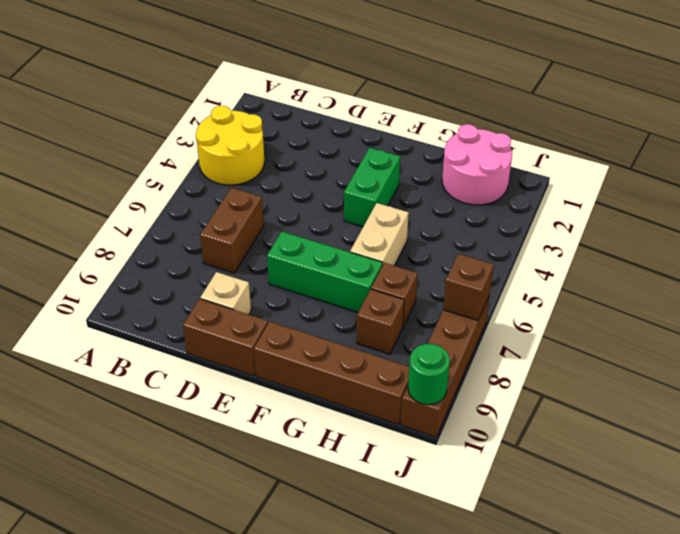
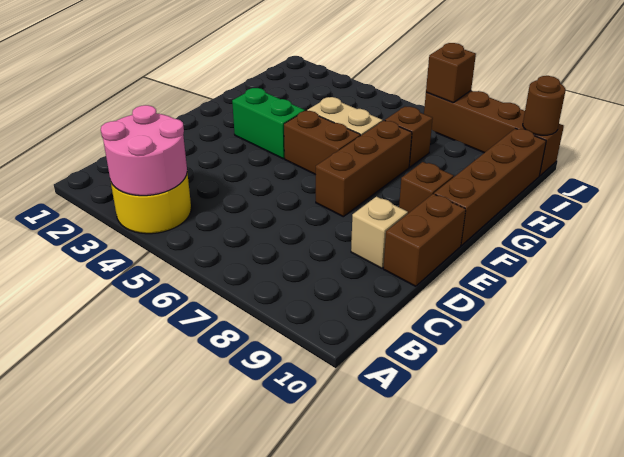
brown brick C6:C7 level 1 -> brown brick F5:F6 level 1
green brick E7:G7 level 1 -> brown brick E7:G7 level 1
pink round brick H1:I2 level 1 -> pink round brick A3:B4 level 2
brown brick H8 level 1 -> brown brick F9 level 1
green round brick J10 level 2 -> brown round brick J10 level 2

